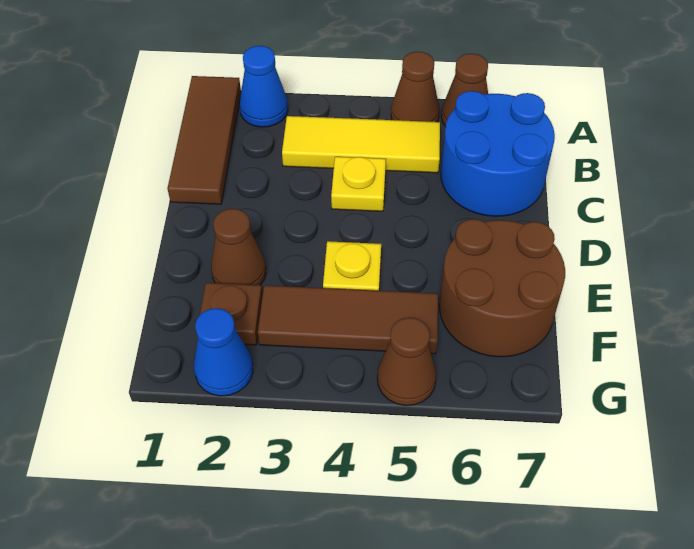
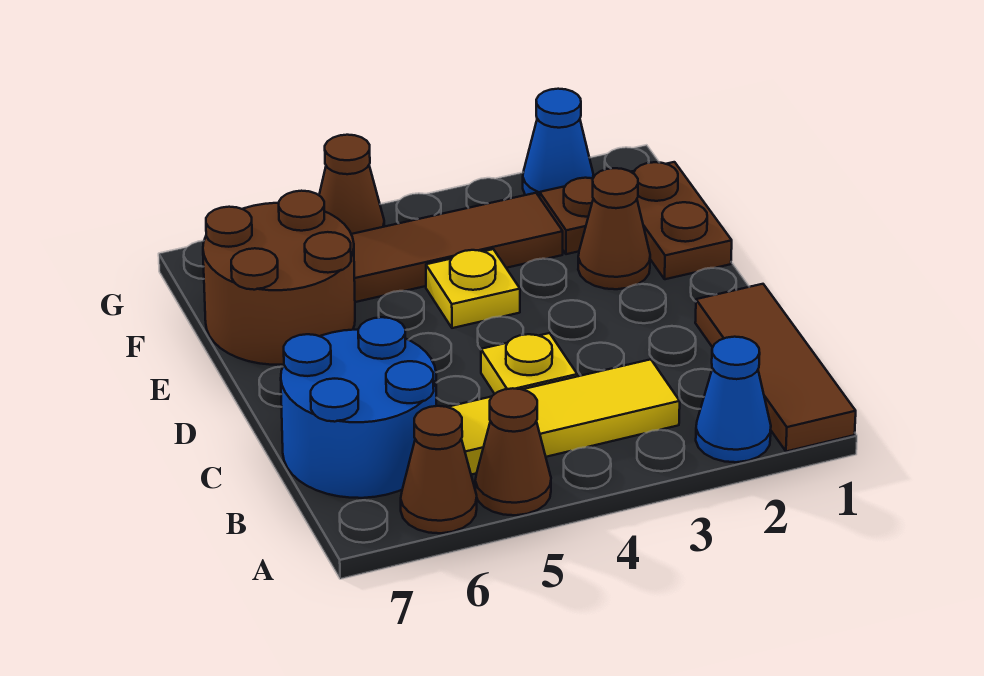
none -> brown plate E1:F1 level 1

